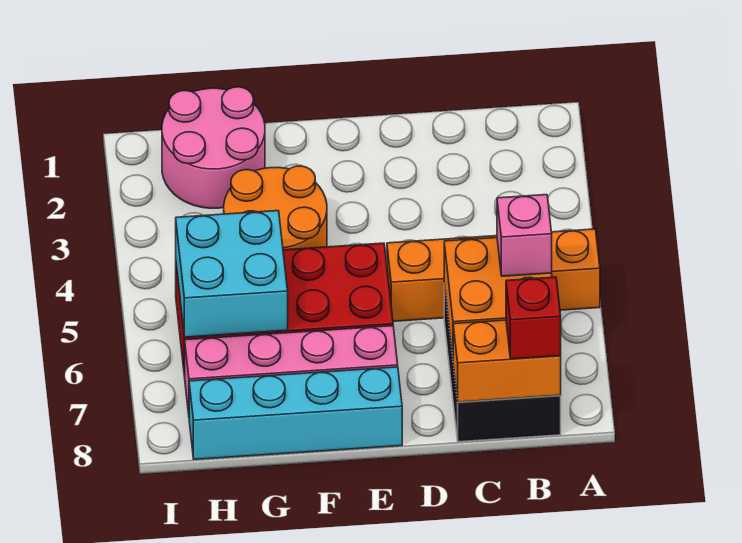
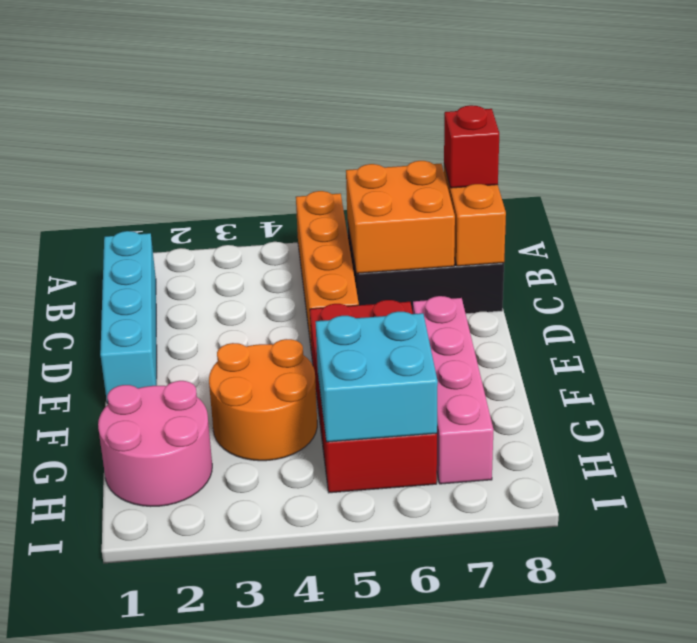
pink brick B6 level 3 -> none
cyan brick E8:H8 level 1 -> cyan brick B1:E1 level 1

